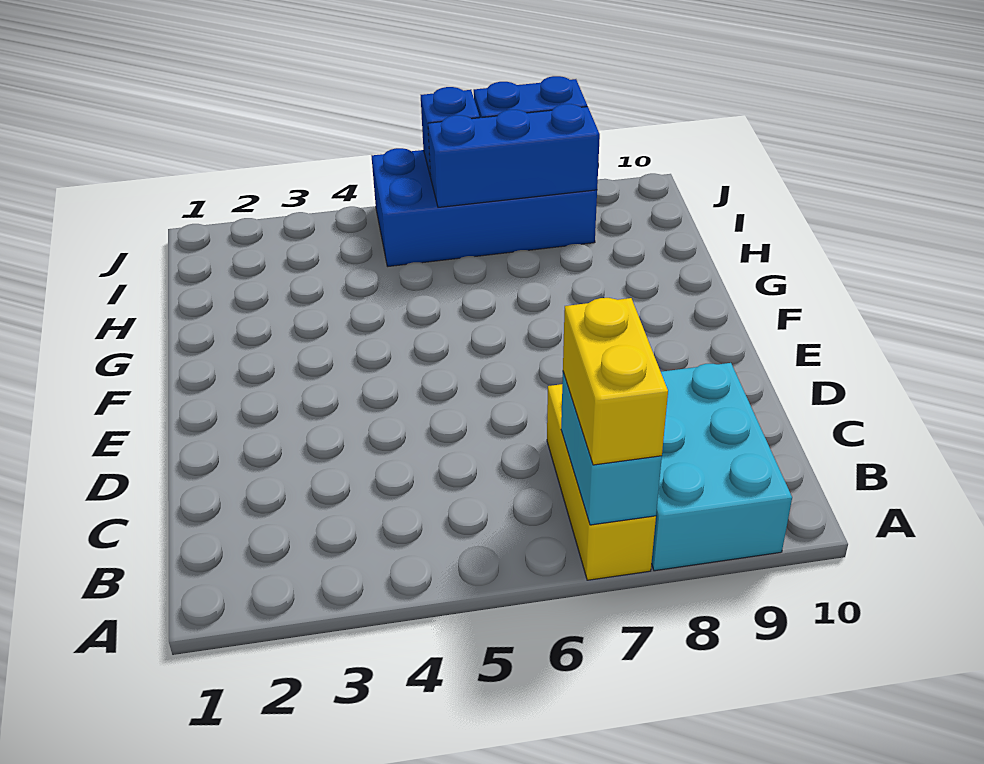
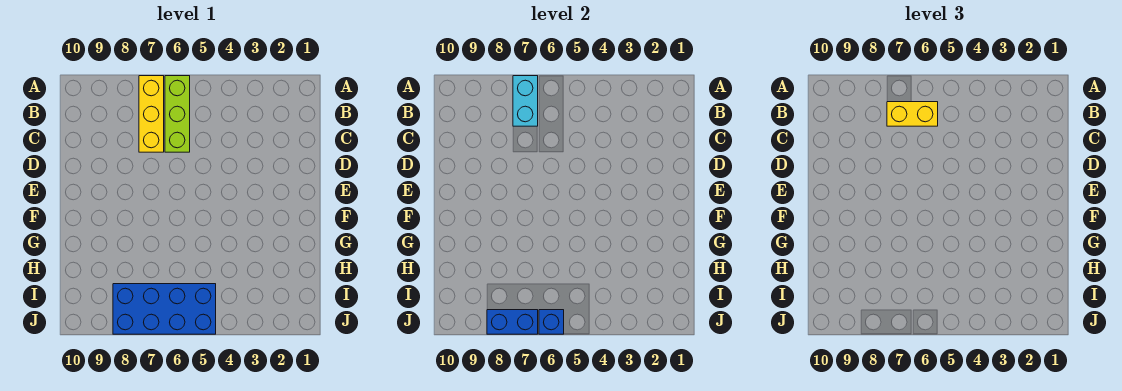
none -> lime brick A6:C6 level 1
yellow brick A7:B7 level 3 -> yellow brick B6:B7 level 3
cyan brick A8:C9 level 1 -> none
blue brick I6:I8 level 2 -> none

